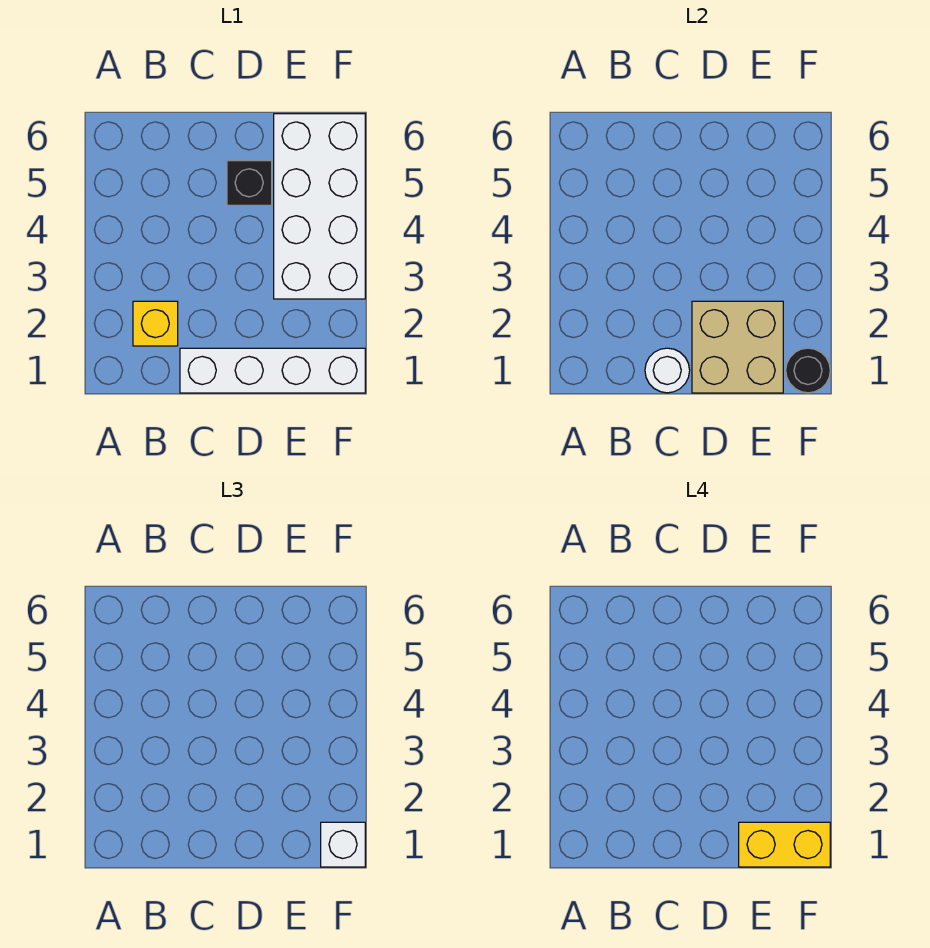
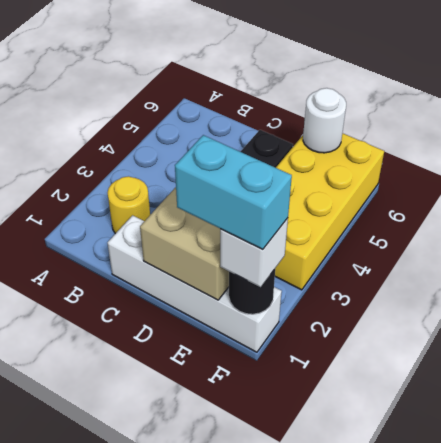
yellow brick B2 level 1 -> yellow round brick B2 level 1
white round brick C1 level 2 -> white round brick E6 level 2
yellow brick E1:F1 level 4 -> cyan brick E1:F1 level 4
white brick E3:F6 level 1 -> yellow brick E3:F6 level 1

